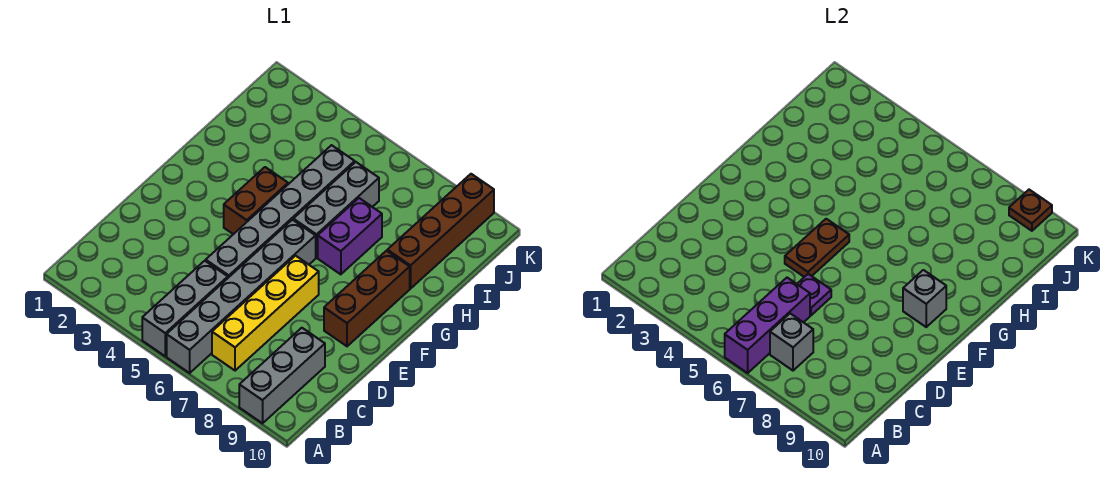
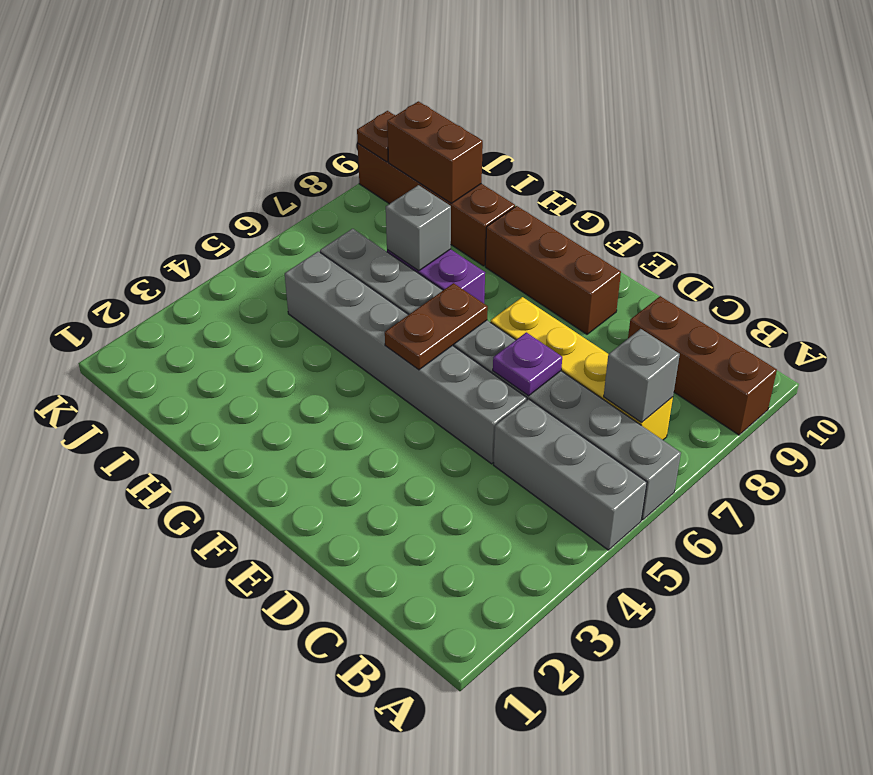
purple brick A6:C6 level 2 -> none
grey brick A9:C9 level 1 -> brown brick A9:C9 level 1
brown plate E5:F5 level 2 -> brown plate F5:F6 level 2
brown brick F4:G4 level 1 -> brown brick I9:J9 level 2
grey brick F9 level 2 -> grey brick H7 level 2

